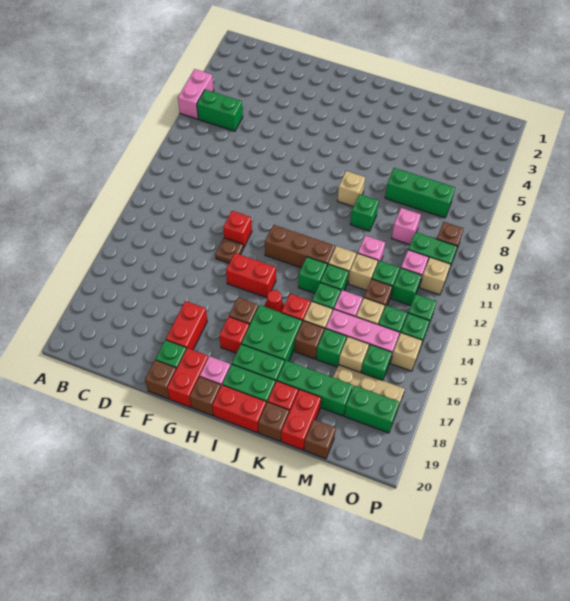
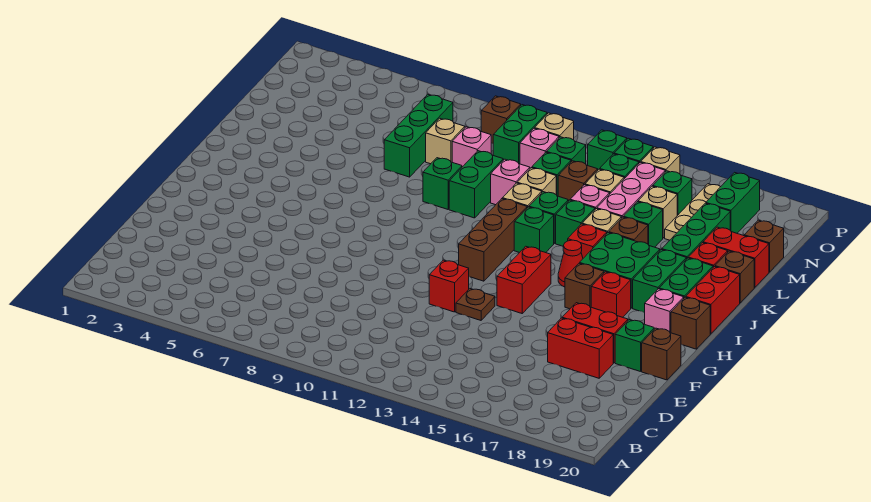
pink brick A5:A6 level 1 -> none
green brick B6:C6 level 1 -> green brick K10:L10 level 1
red brick G19:G20 level 1 -> red brick E17:E18 level 1
tan brick J8 level 1 -> tan brick M8 level 1

